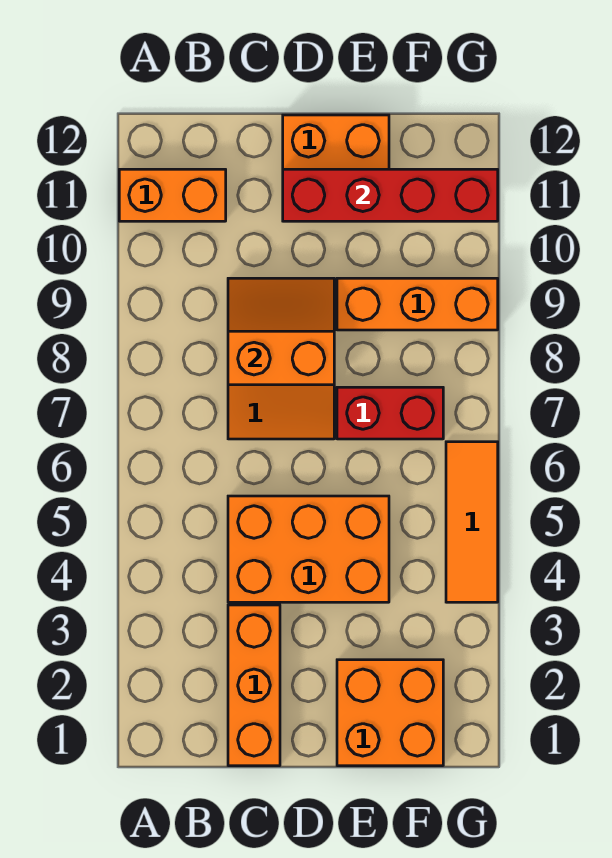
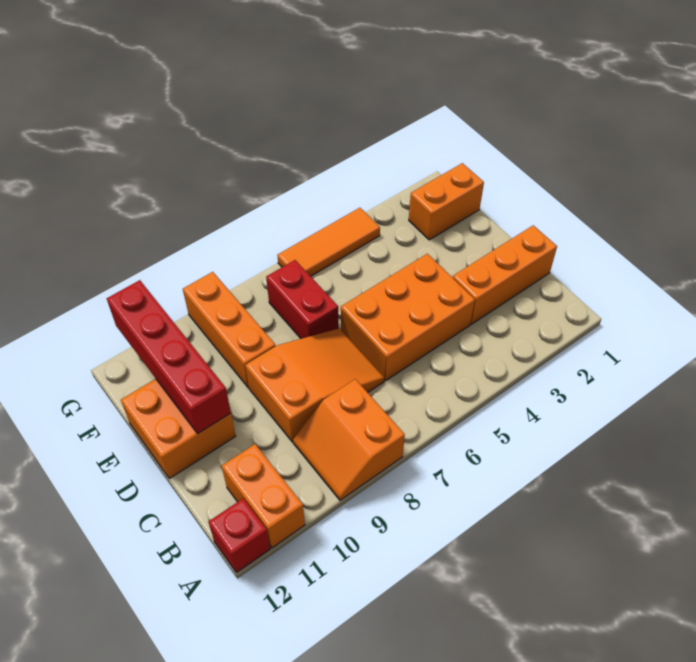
none -> red brick A12 level 1
orange brick C4:E5 level 1 -> orange brick C4:D6 level 1
orange slope C8:D9 level 2 top 8 -> orange slope A8:B9 level 1 top 8
orange brick E1:F2 level 1 -> orange brick F1:F2 level 1

